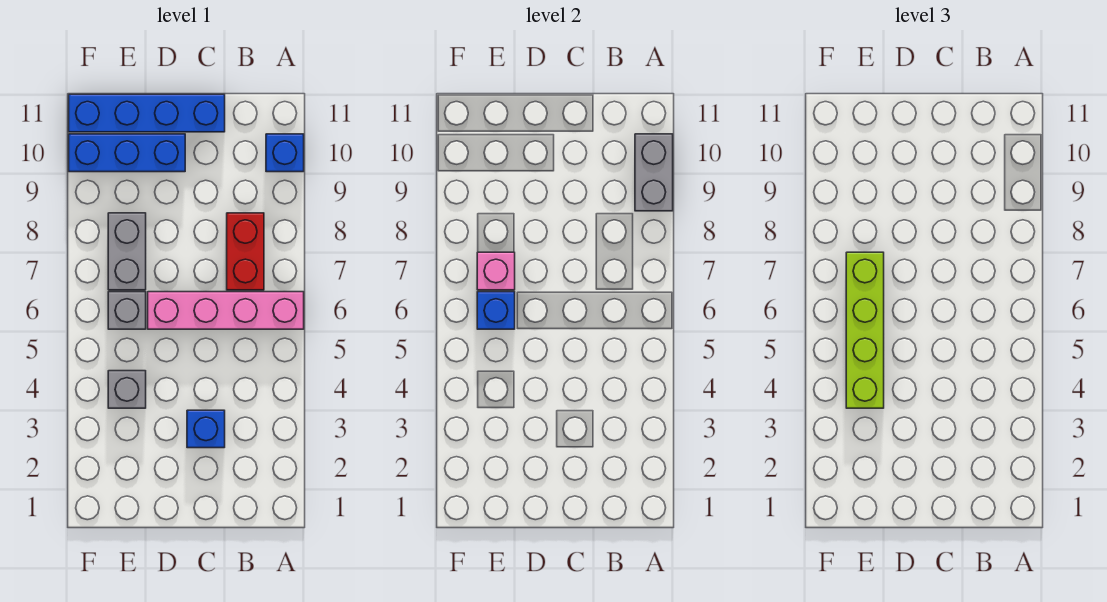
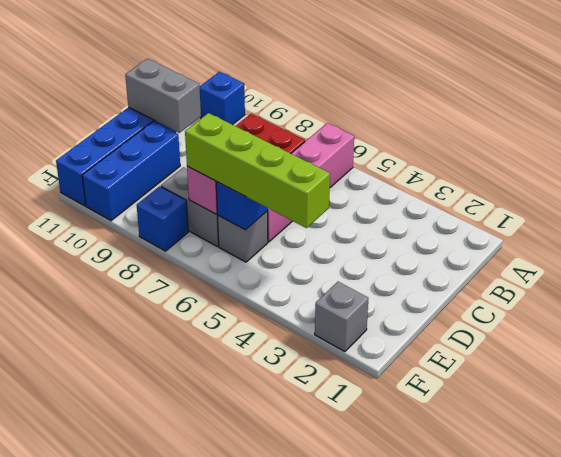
grey brick A9:A10 level 2 -> grey brick C10:C11 level 2
blue brick C3 level 1 -> blue brick F8 level 1
grey brick E4 level 1 -> grey brick F2 level 1

